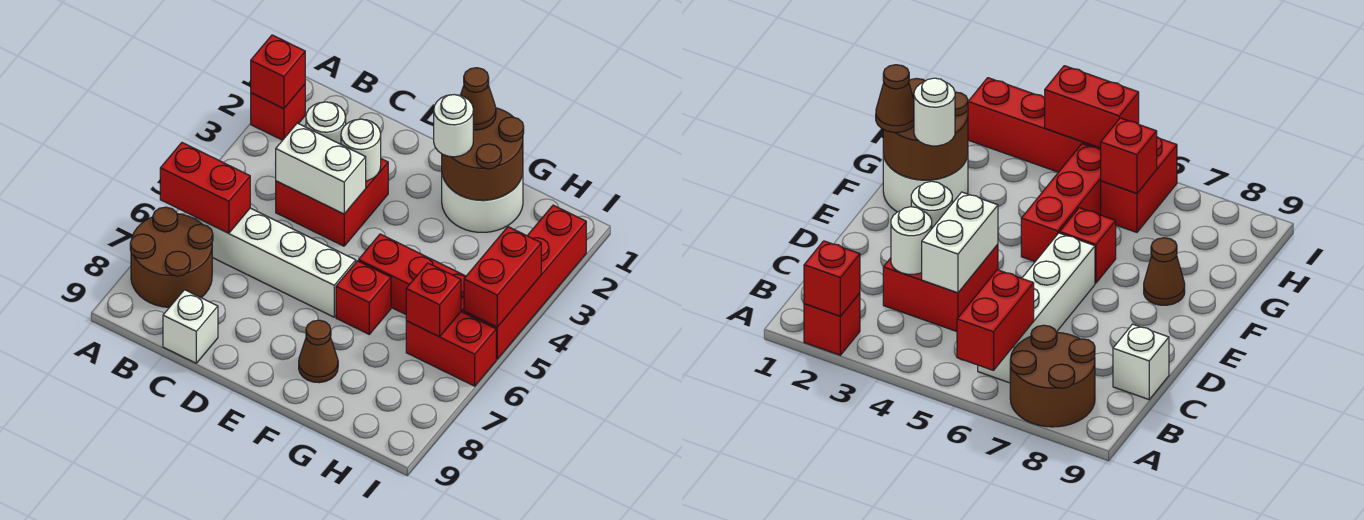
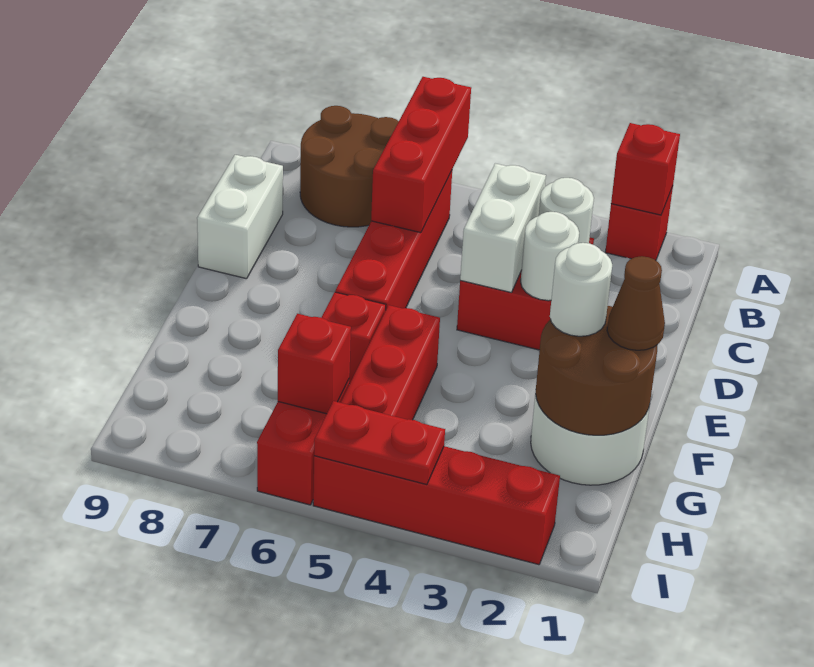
red brick A6:B6 level 2 -> red brick A6:C6 level 2
white brick B6:E6 level 1 -> red brick B6:E6 level 1
white brick C9 level 1 -> white brick C9:D9 level 1
brown cone F8 level 1 -> none
red brick I4:I5 level 2 -> red plate I4:I5 level 2

